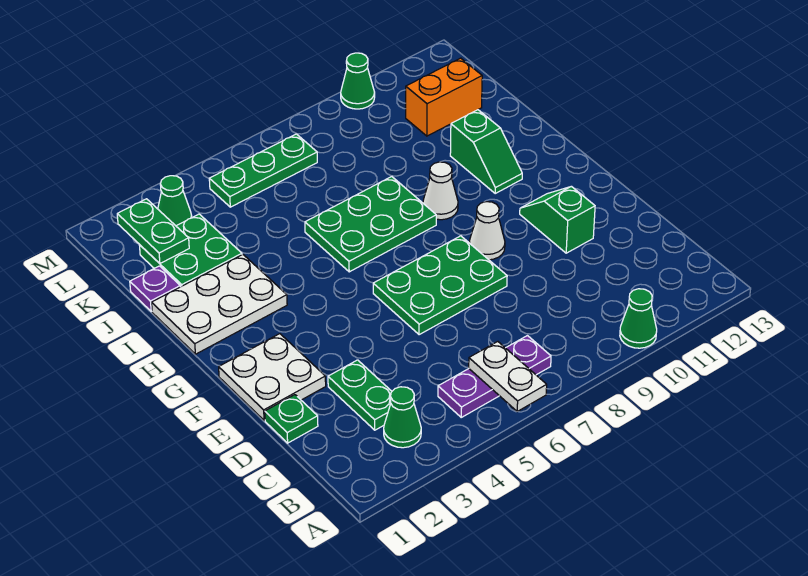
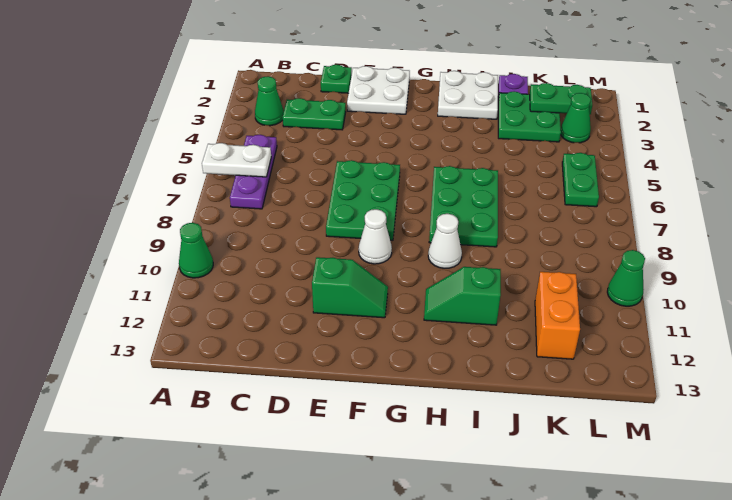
white plate H1:I3 level 1 -> white plate H1:I2 level 1
green plate L5:L7 level 1 -> green plate L5:L6 level 1

